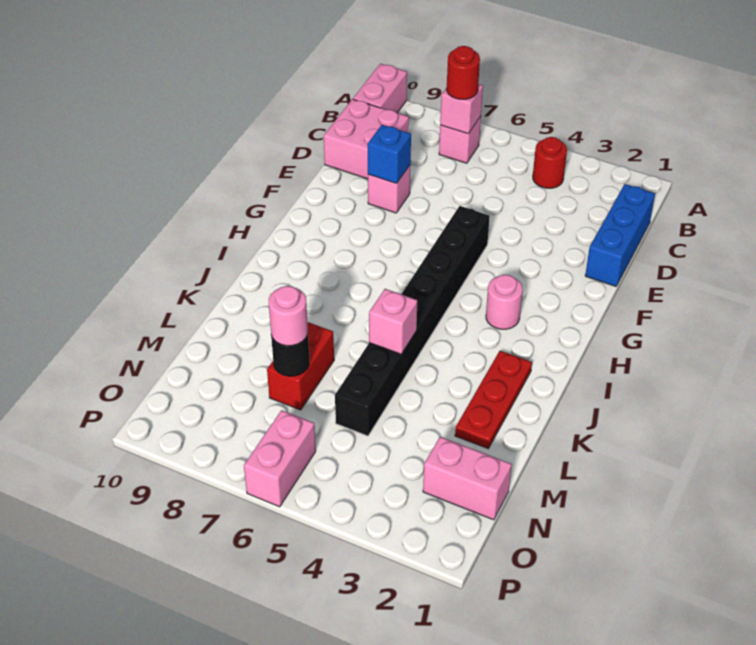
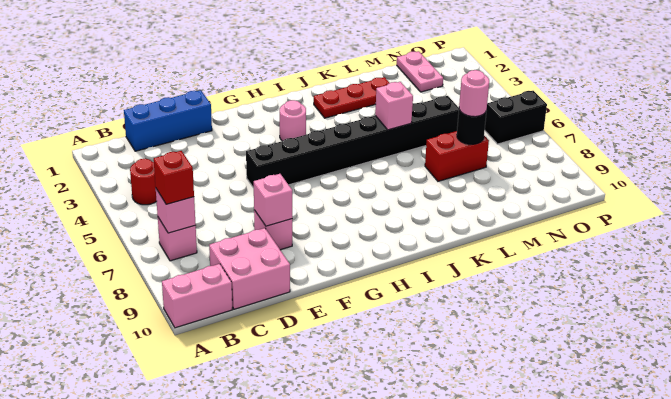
red round brick B7 level 3 -> red brick B7 level 3
blue brick E8 level 2 -> pink brick E8 level 2
pink brick N1:N2 level 1 -> pink plate N1:N2 level 1
pink brick O6:P6 level 1 -> black brick O6:P6 level 1

